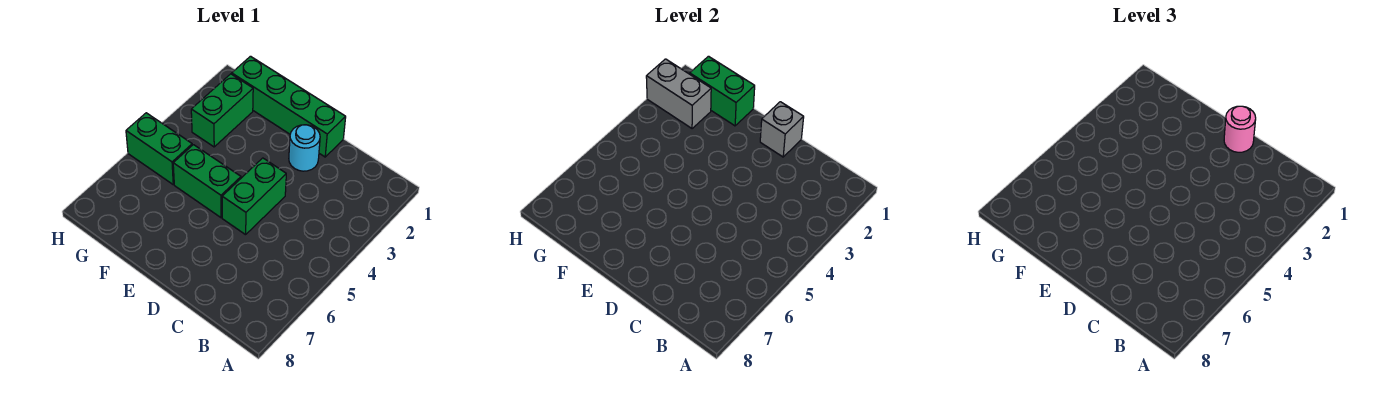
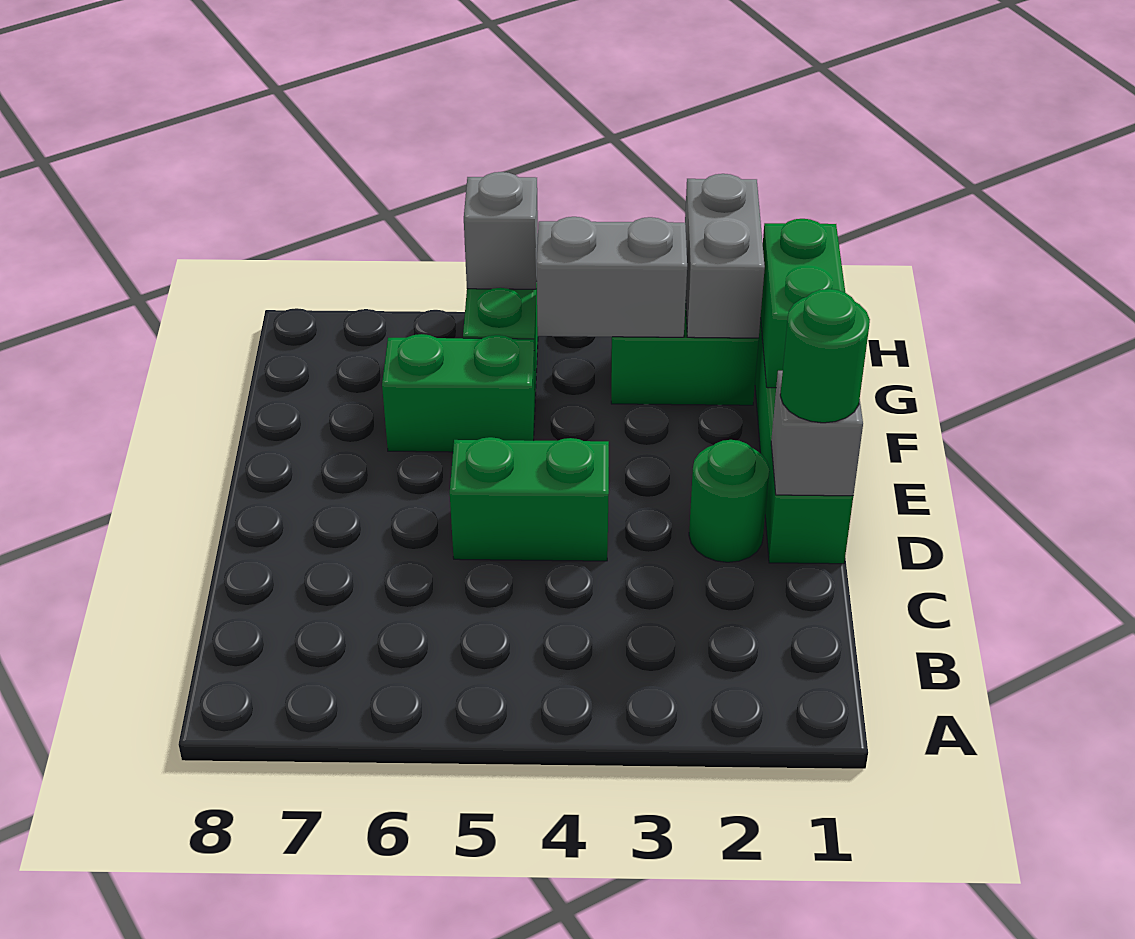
pink round brick D1 level 3 -> green round brick D1 level 3
cyan round brick D2 level 1 -> green round brick D2 level 1
green brick E5:F5 level 1 -> green brick F5:F6 level 1
none -> grey brick G3:G4 level 2
none -> grey brick H5 level 2

